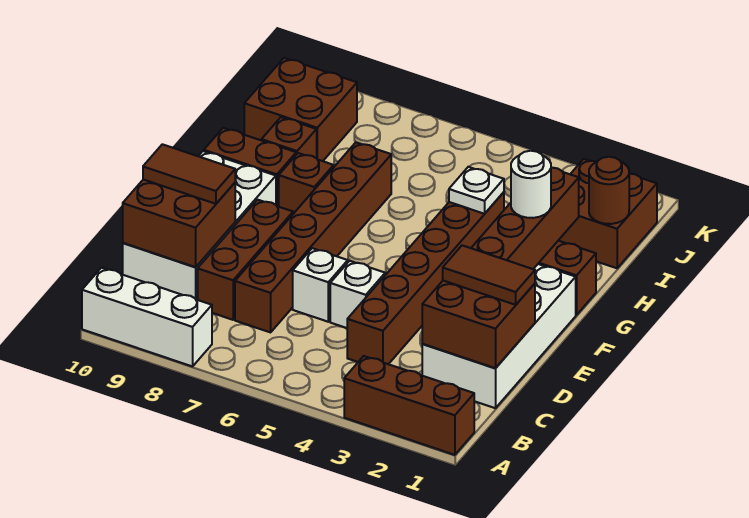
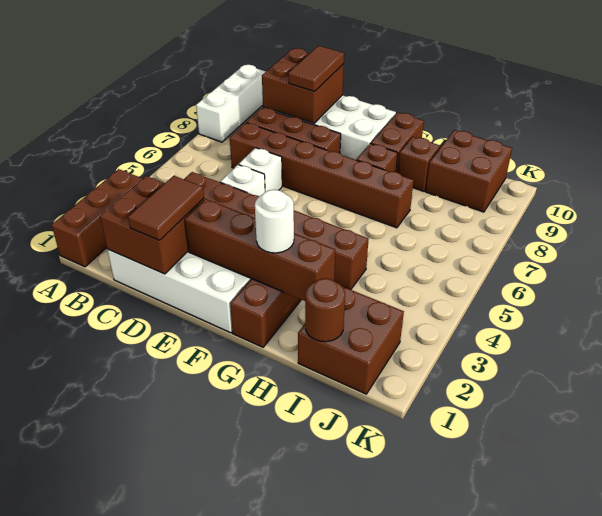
white plate H4 level 2 -> none

